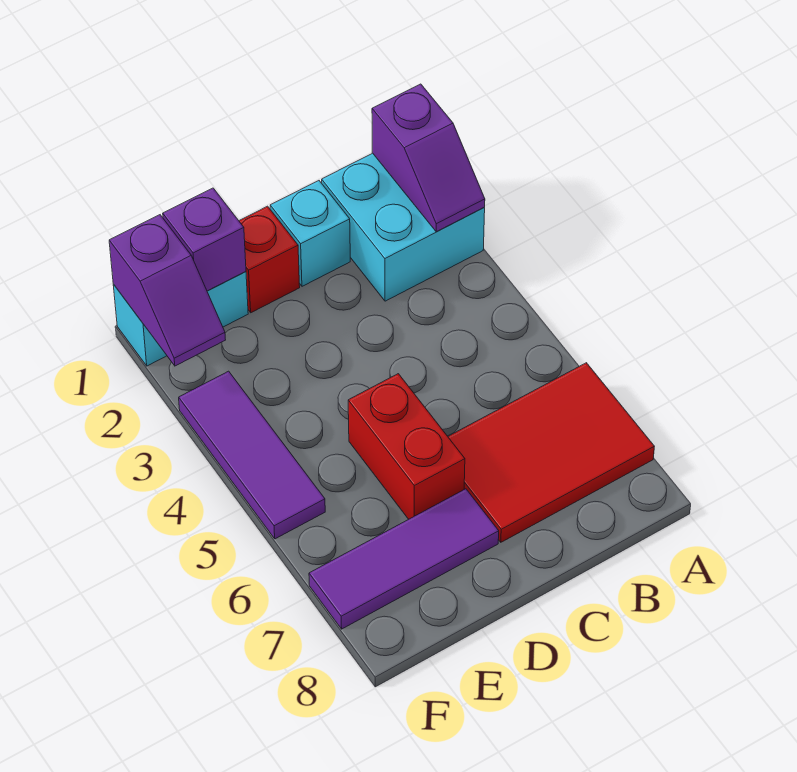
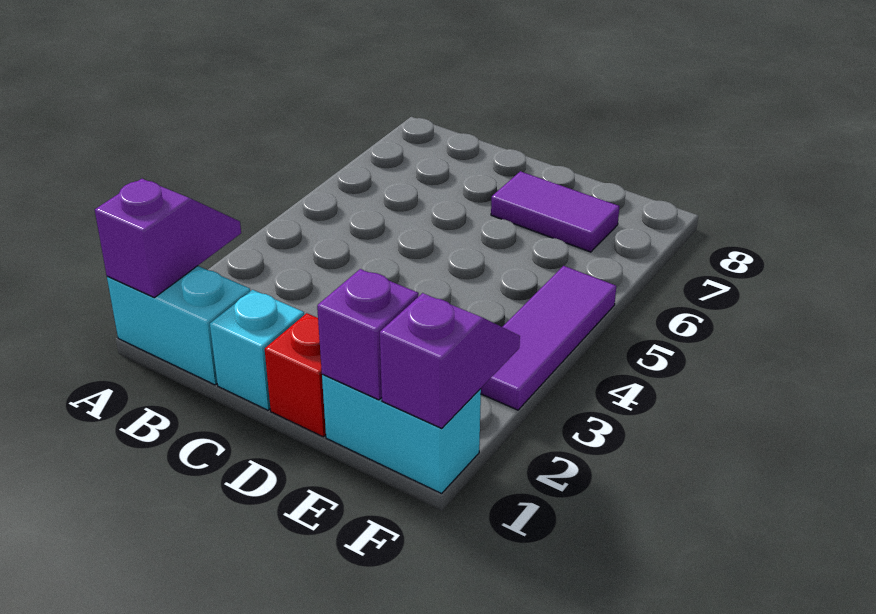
cyan brick A1:B2 level 1 -> cyan brick A1:B1 level 1
red tile A6:C7 level 1 -> none
red brick D5:D6 level 1 -> none
purple tile D7:F7 level 1 -> purple tile D7:E7 level 1

